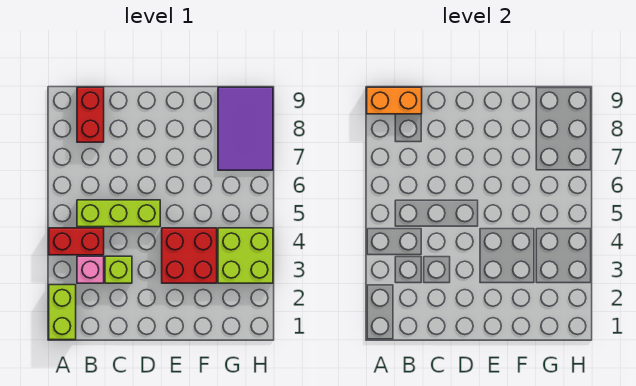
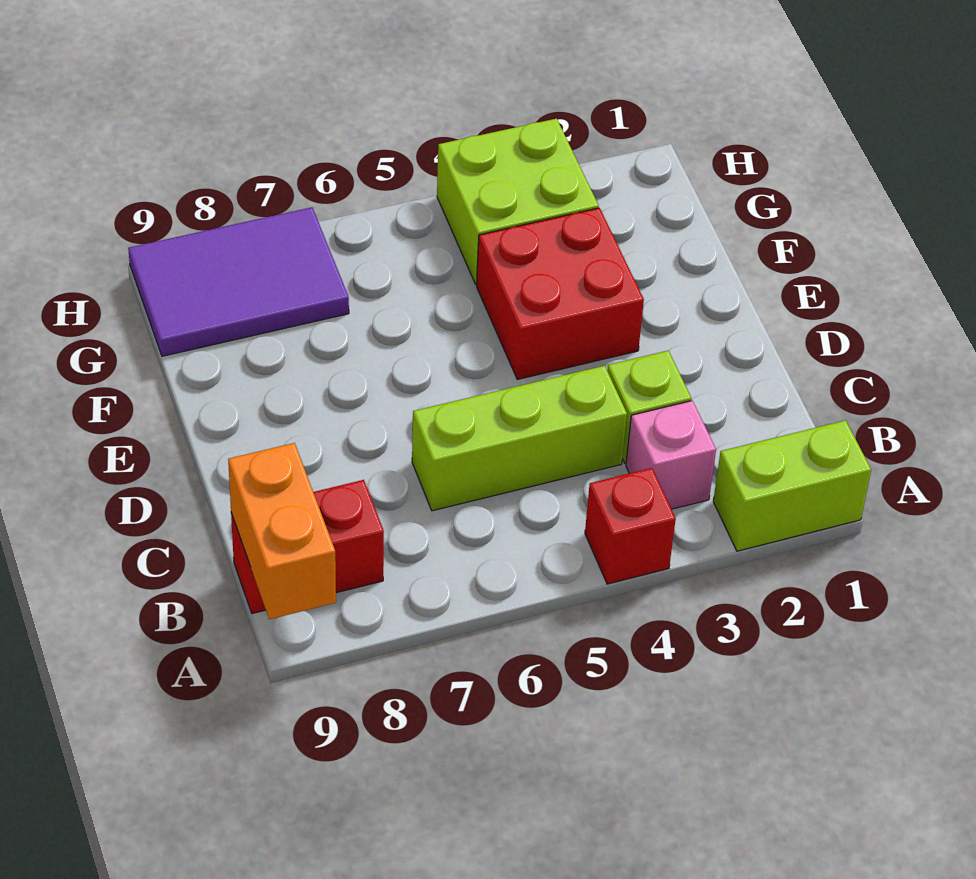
red brick A4:B4 level 1 -> red brick A4 level 1
lime brick B5:D5 level 1 -> lime brick C4:C6 level 1

